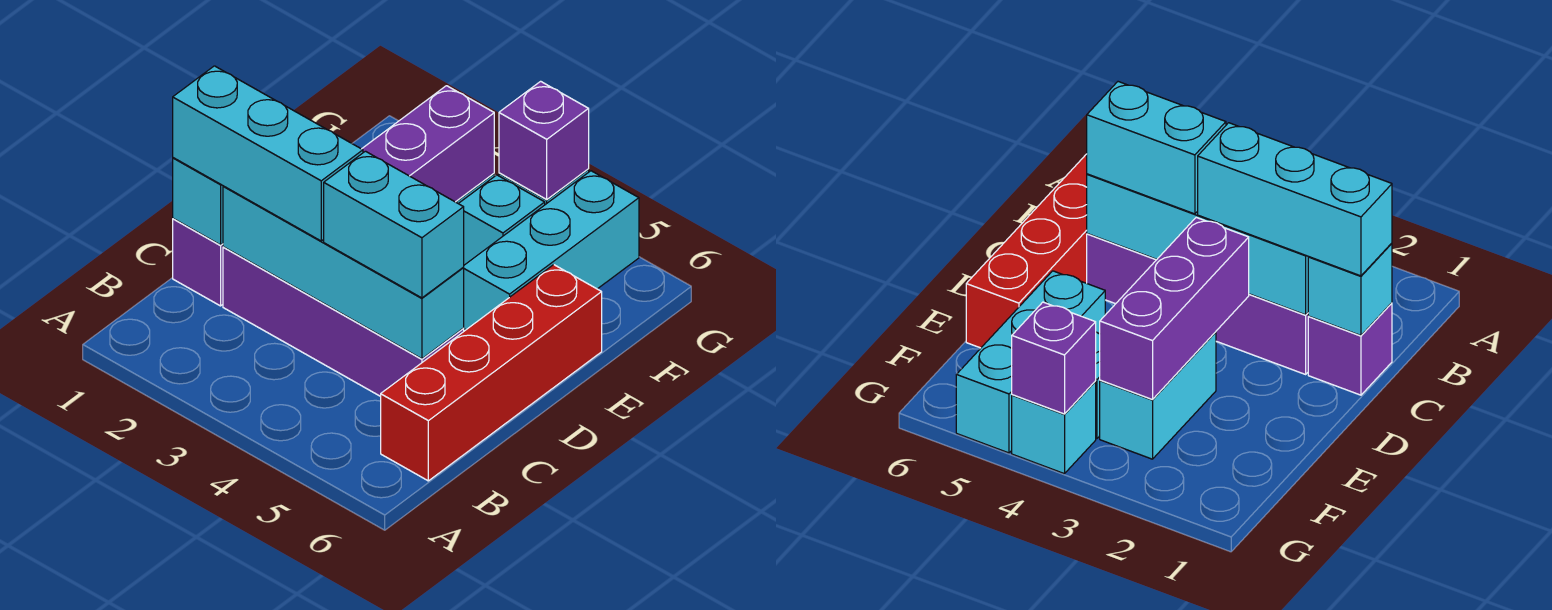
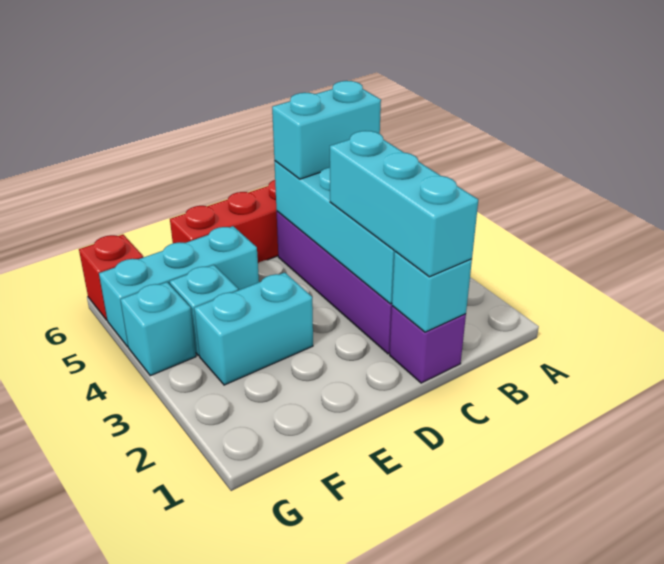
cyan brick C4:C5 level 3 -> cyan brick B5:C5 level 3
purple brick D3:F3 level 2 -> none
purple brick G4 level 2 -> none
none -> red brick G6 level 1

